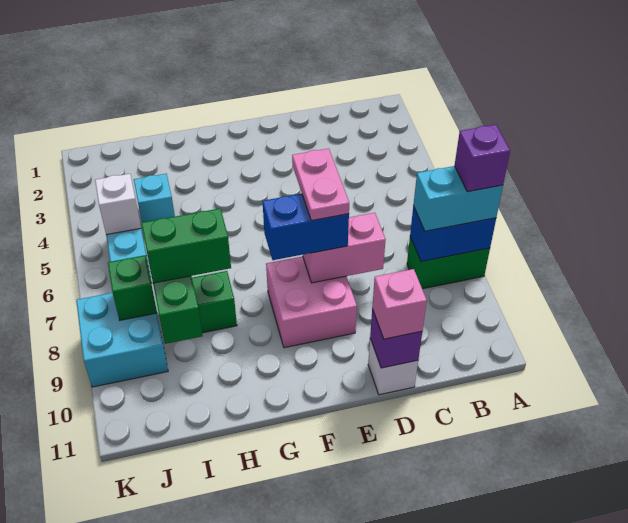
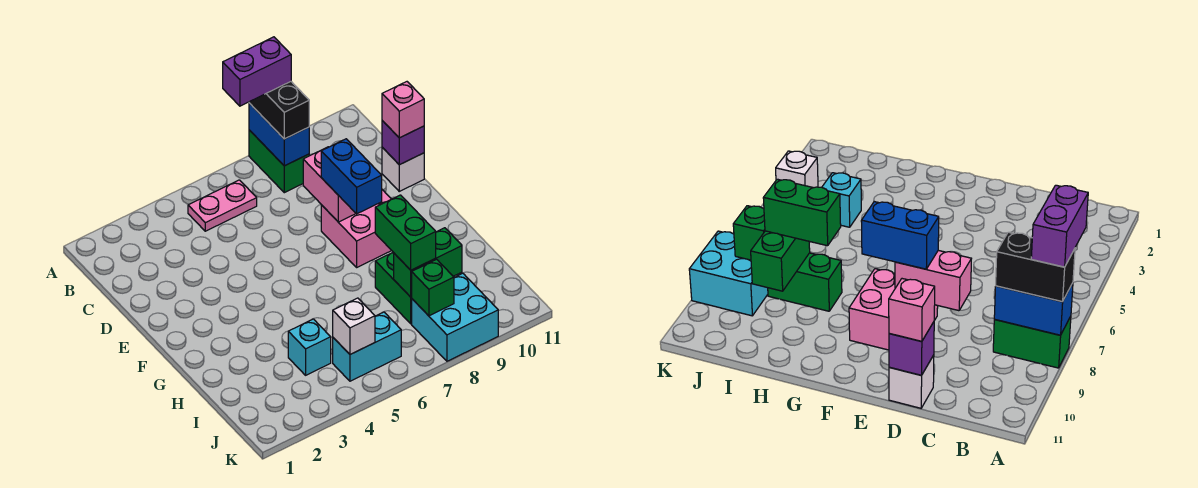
cyan brick A8:B8 level 3 -> black brick A8:B8 level 3
purple brick A8 level 4 -> purple brick A7:A8 level 4
pink plate E7:E8 level 4 -> pink plate B5:B6 level 1

